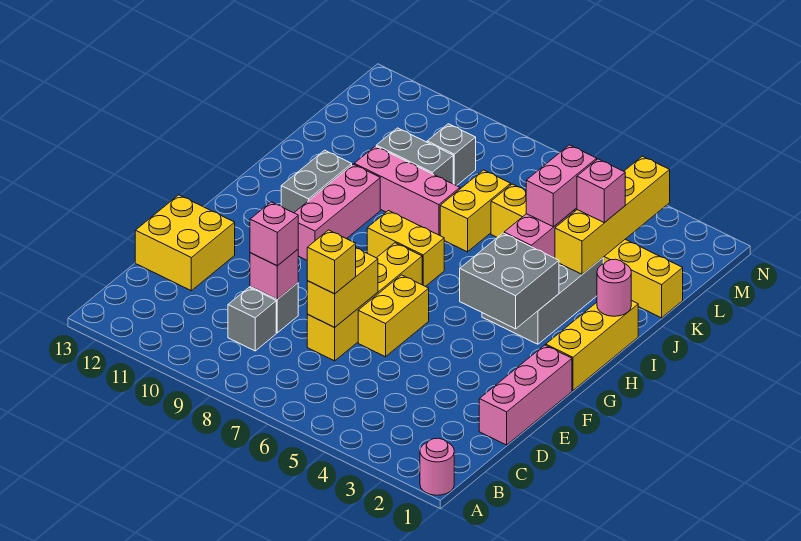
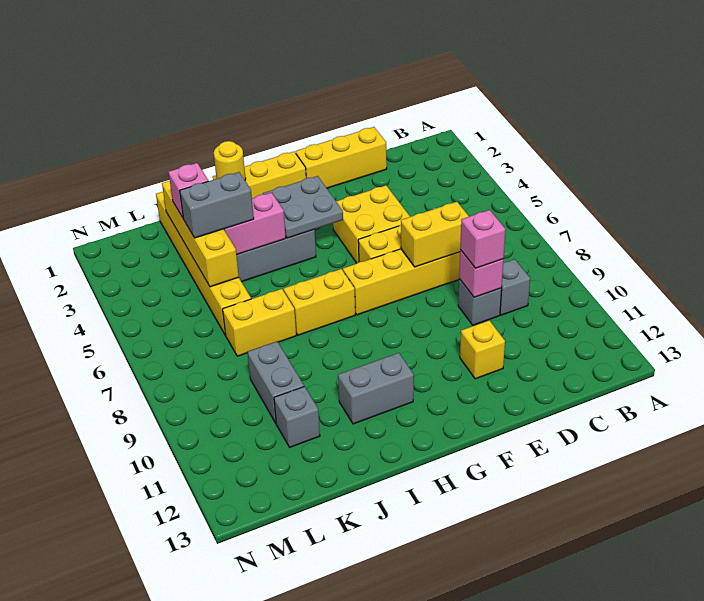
pink round brick A1 level 1 -> none
pink brick D1:F1 level 1 -> yellow brick D1:F1 level 1
yellow brick D7 level 3 -> yellow brick E11 level 1
yellow brick D12:E13 level 1 -> yellow brick E4:F5 level 1
grey brick G3:H4 level 2 -> grey plate G3:H4 level 2
pink brick G10:I10 level 1 -> none
yellow brick H7:H8 level 1 -> yellow brick H7:I7 level 1
pink round brick I1 level 2 -> yellow round brick I1 level 2
yellow brick J3:M3 level 2 -> yellow brick K2:K5 level 2
pink brick J4:K4 level 3 -> grey brick J4:K4 level 3
pink brick J8:J10 level 1 -> none
grey brick L9 level 1 -> grey brick K11 level 1

